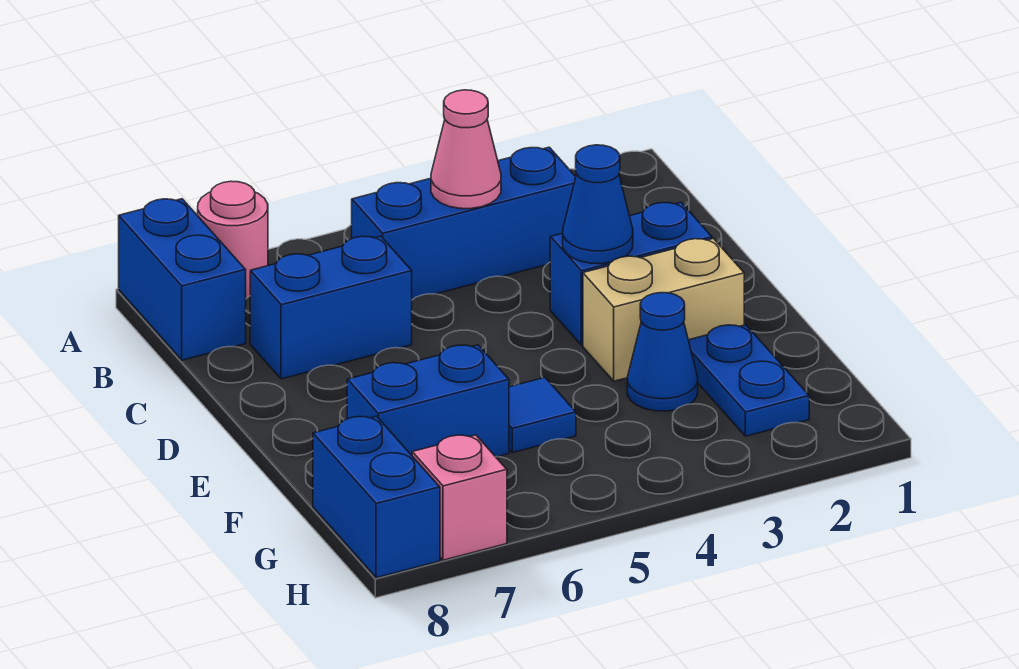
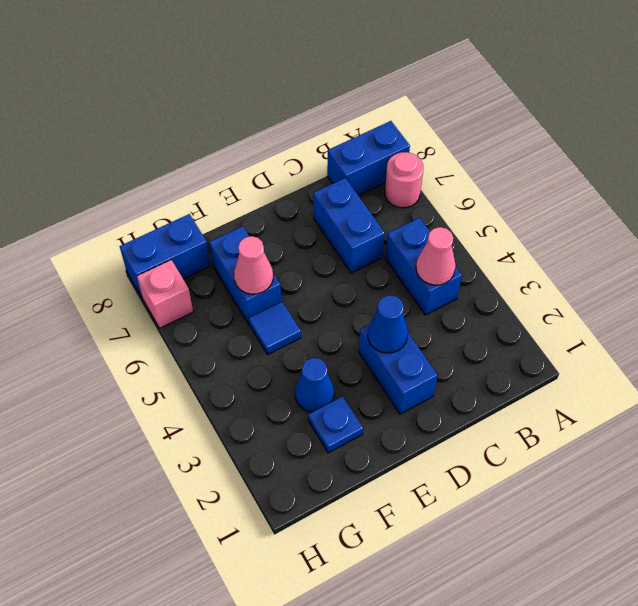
blue brick B3:B5 level 1 -> blue brick B4:B5 level 1
tan brick E2:E3 level 1 -> none
blue plate F2:G2 level 1 -> blue plate F2 level 1
none -> pink cone F6 level 2

